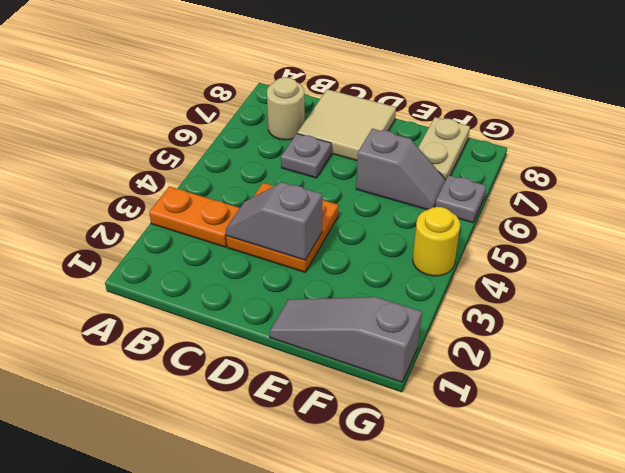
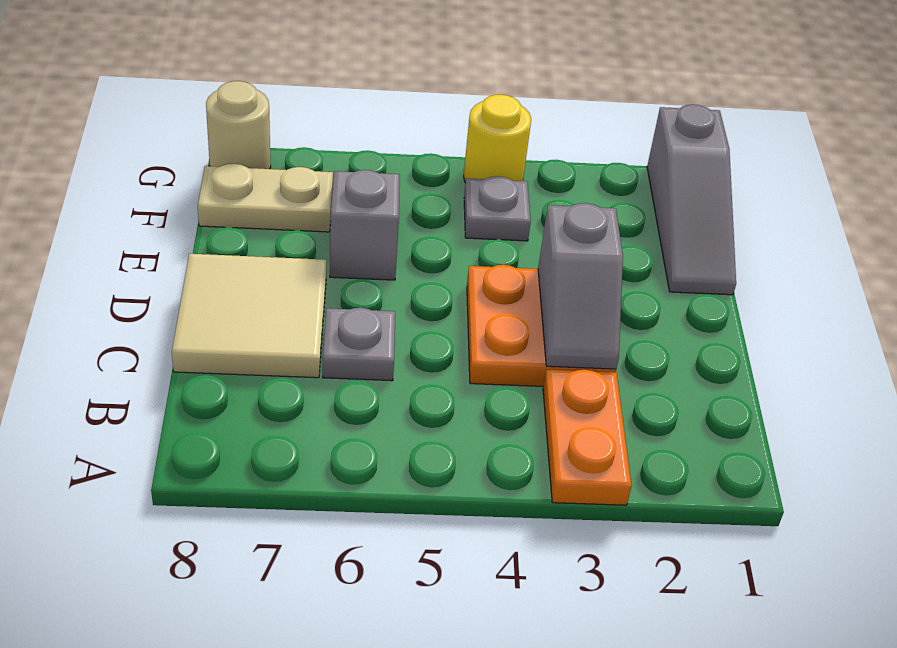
tan round brick B7 level 1 -> tan round brick G8 level 1
grey plate G6 level 1 -> grey plate F4 level 1

